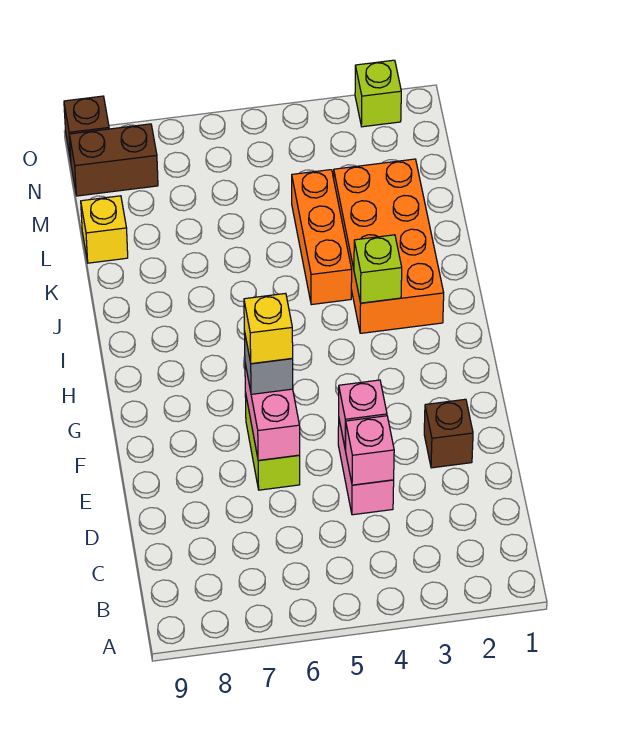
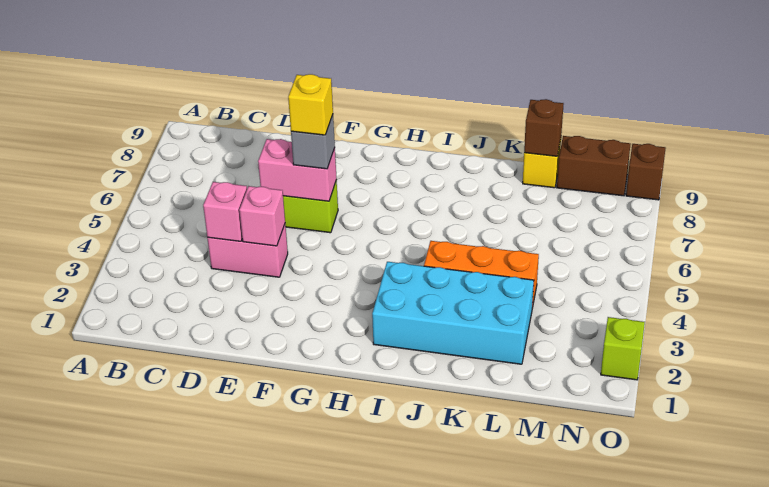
brown brick E2 level 1 -> brown brick L9 level 2
orange brick I2:L3 level 1 -> cyan brick I2:L3 level 1
lime brick I3 level 2 -> none
brown brick N8:N9 level 1 -> brown brick M9:N9 level 1

